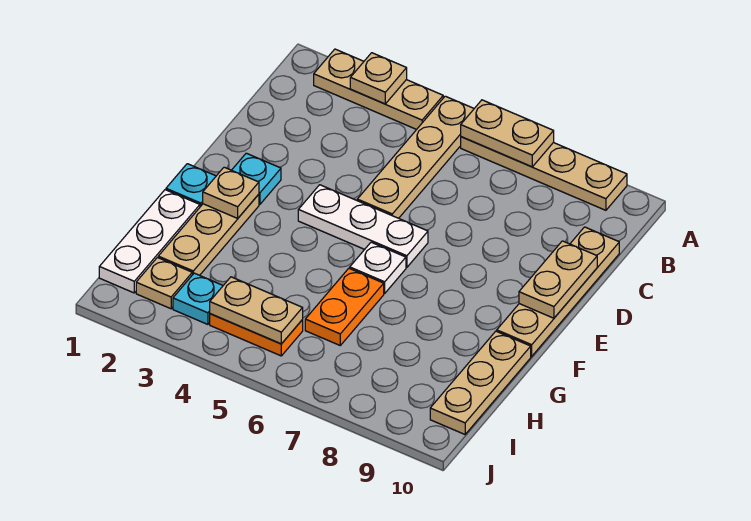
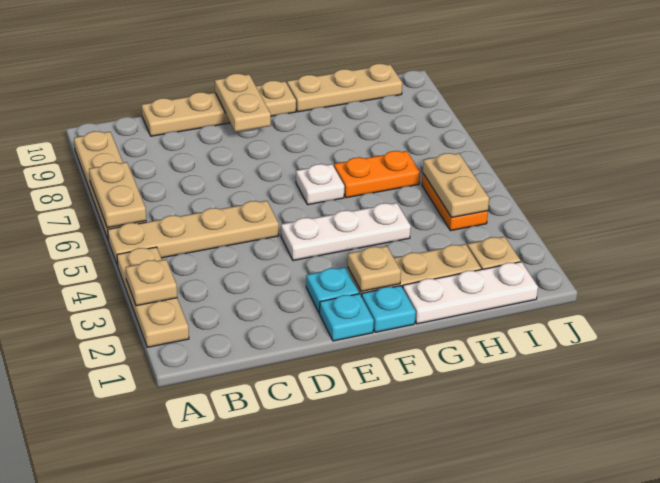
tan plate D10:E10 level 2 -> tan plate E9:E10 level 2
white plate E4:E6 level 1 -> white plate E4:G4 level 1
cyan plate I3 level 1 -> cyan plate E1 level 1

